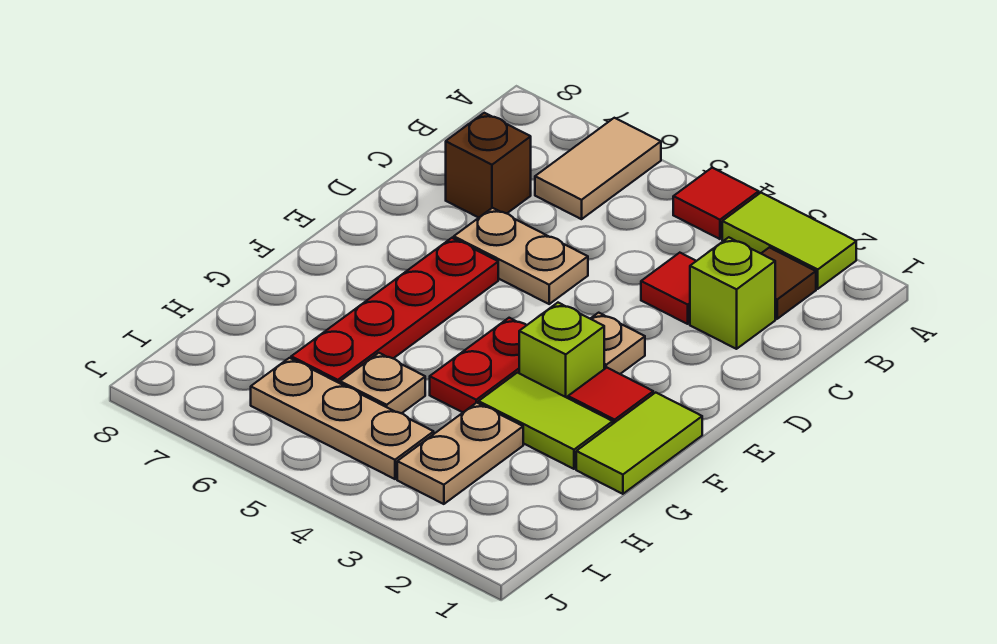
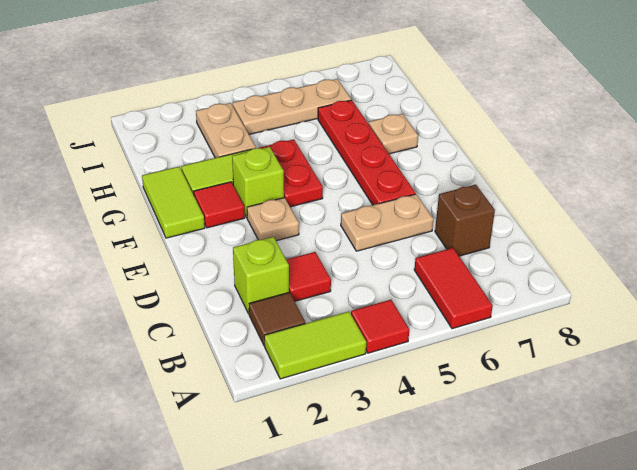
tan tile A6:B6 level 1 -> red tile A6:B6 level 1
tan plate H5 level 1 -> tan plate G7 level 1

